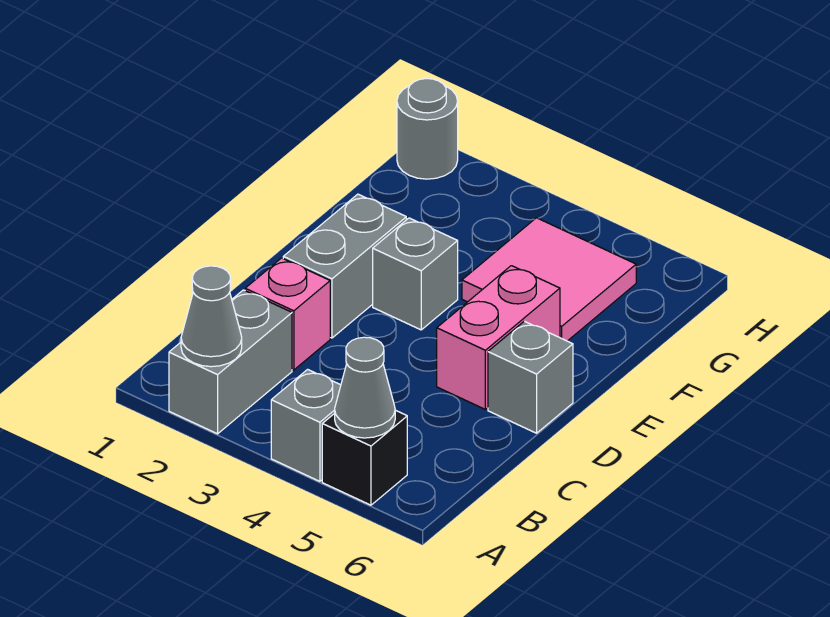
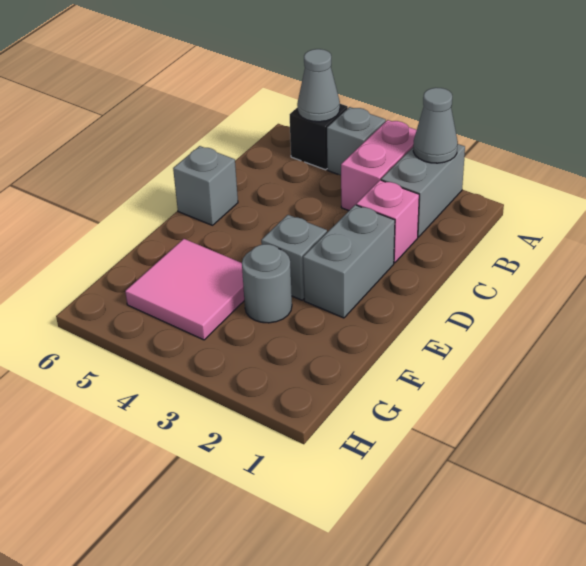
pink brick D5:E5 level 1 -> pink brick A3:B3 level 1
grey round brick H1 level 1 -> grey round brick F3 level 1

